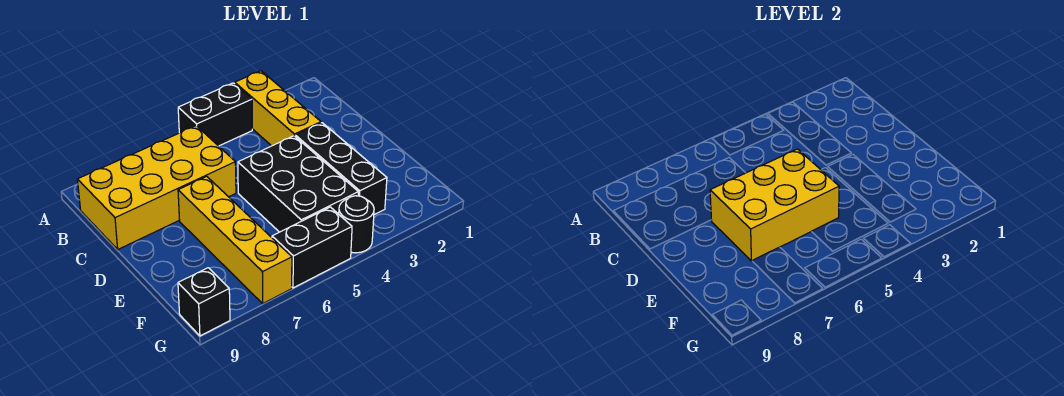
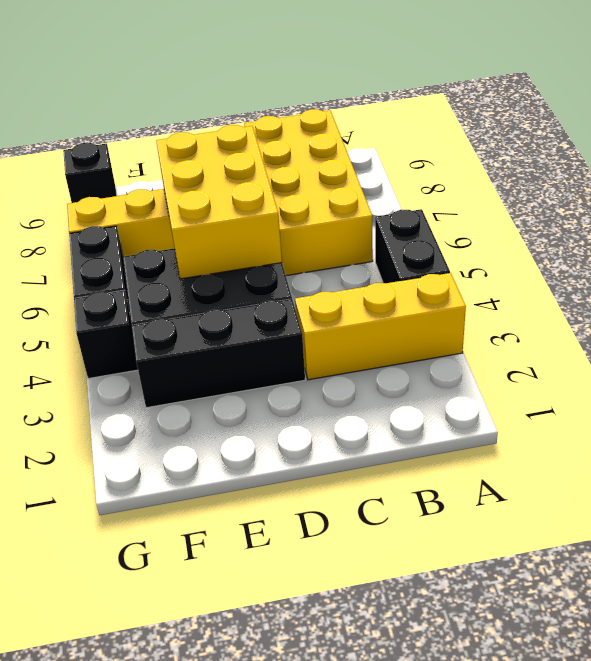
black round brick G4 level 1 -> black brick G4 level 1

